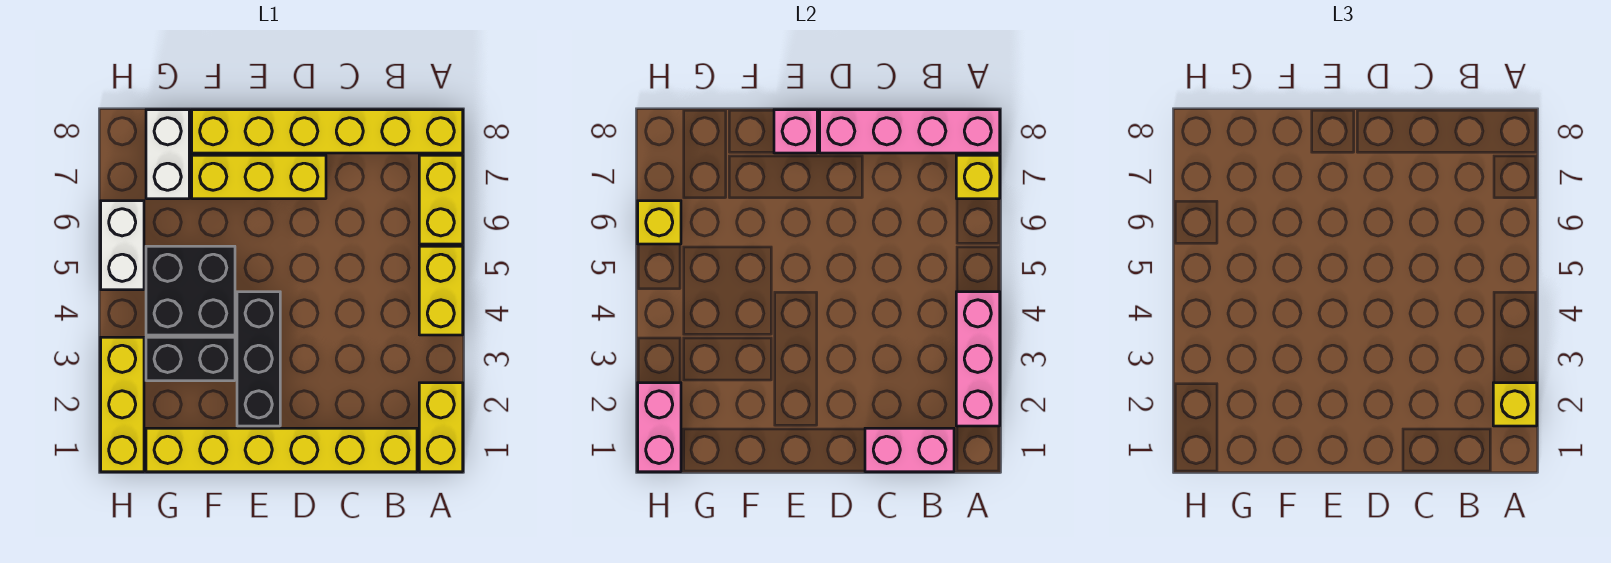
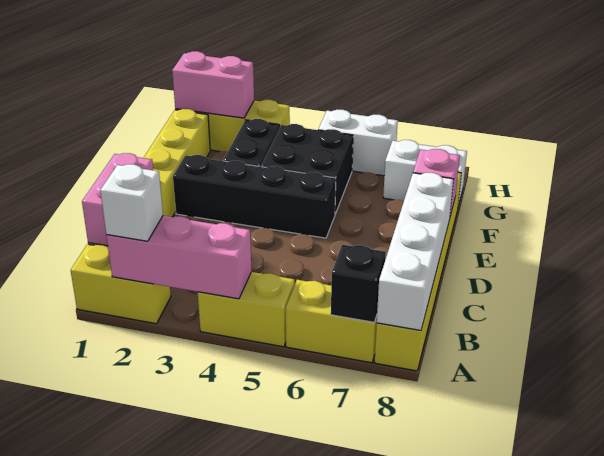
yellow brick A2 level 3 -> white brick A2 level 3
yellow brick A7 level 2 -> black brick A7 level 2
pink brick A8:D8 level 2 -> white brick A8:D8 level 2
yellow brick D7:F7 level 1 -> none
black brick E2:E4 level 1 -> black brick E2:E5 level 1
yellow brick H6 level 2 -> none

